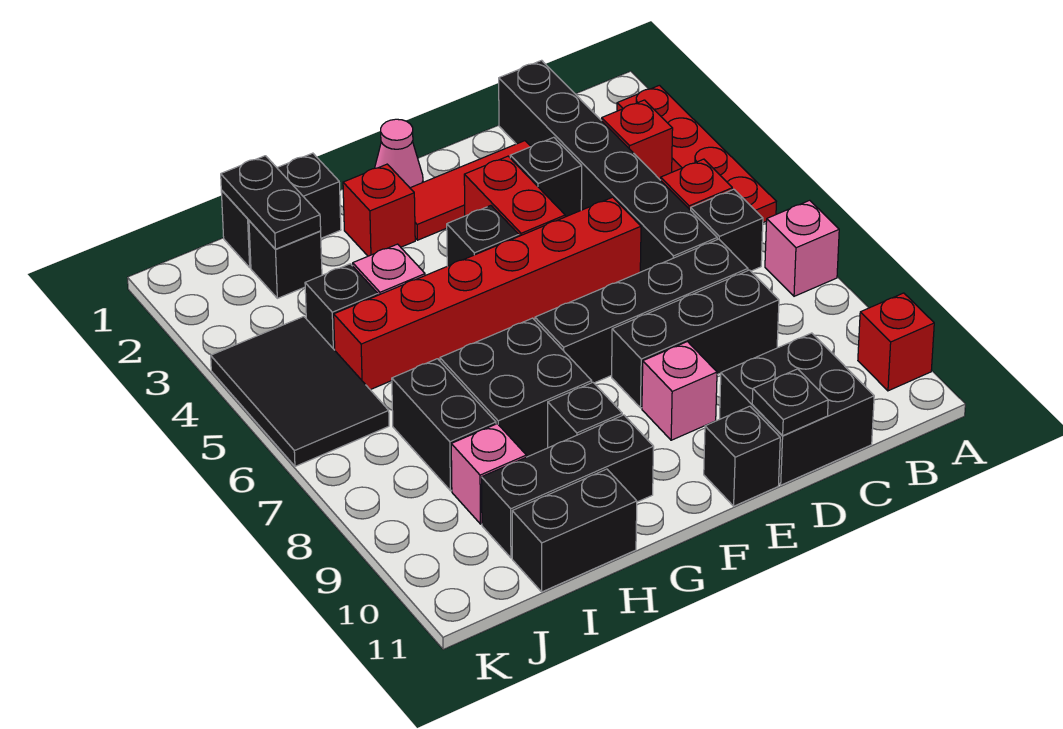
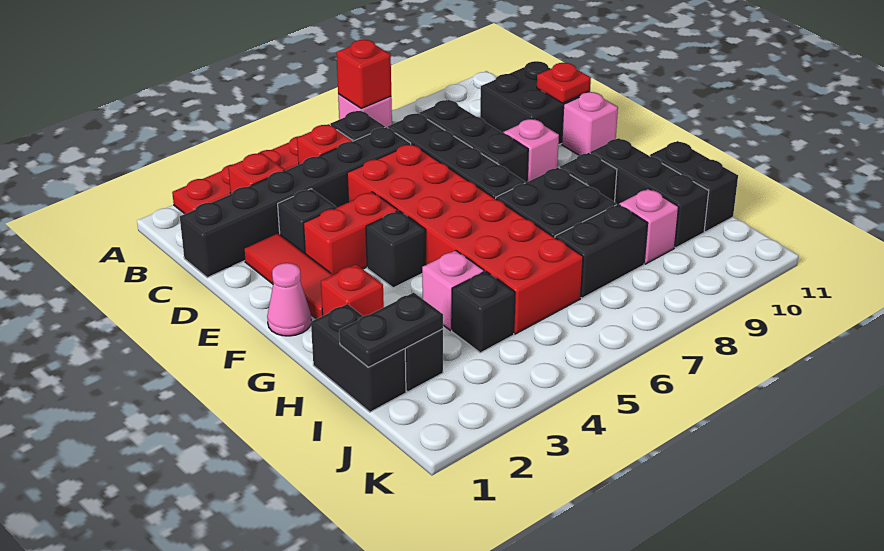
red brick A10 level 1 -> red brick A7 level 2
red brick D5:I5 level 1 -> red brick D5:I6 level 1
black plate D11 level 2 -> red plate D11 level 2
black brick E11 level 1 -> pink brick E11 level 1
black tile J4:K6 level 1 -> none

